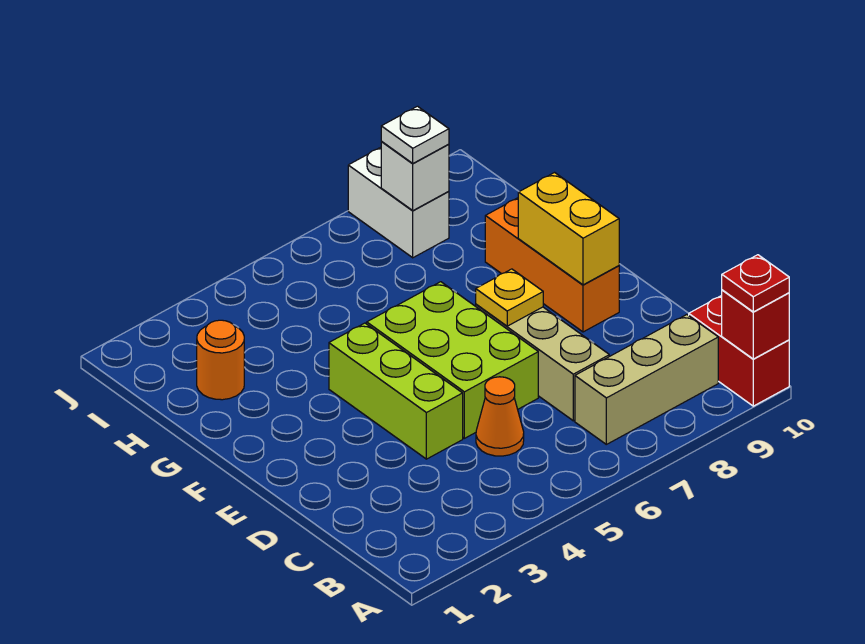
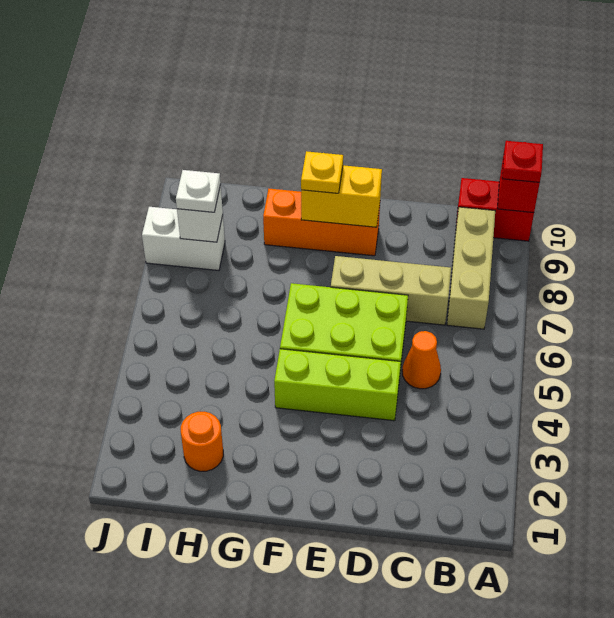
yellow plate E7 level 2 -> yellow plate F9 level 3

